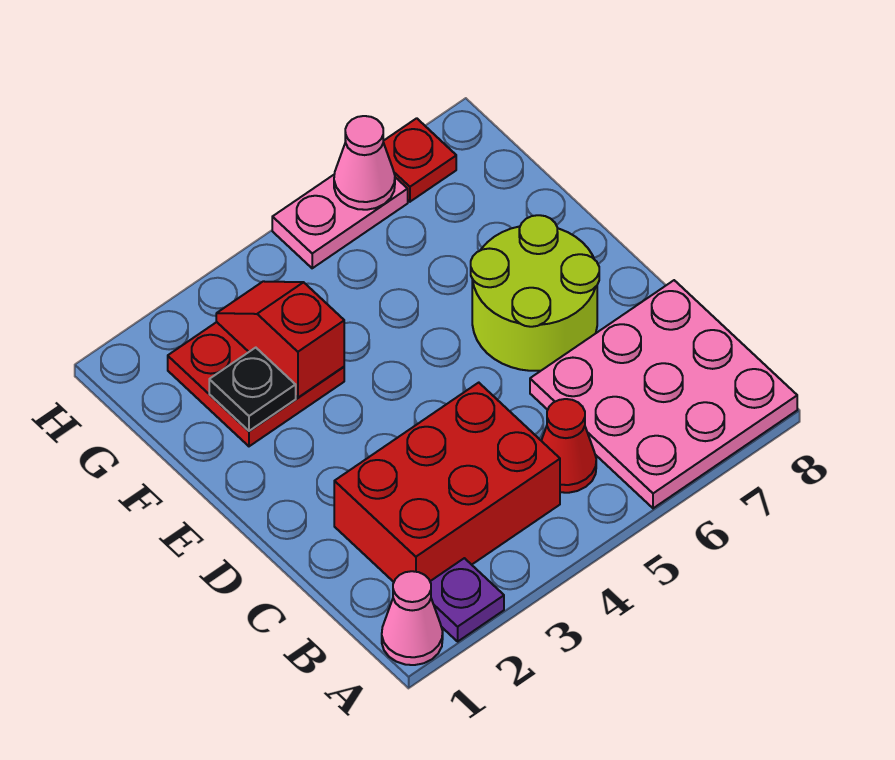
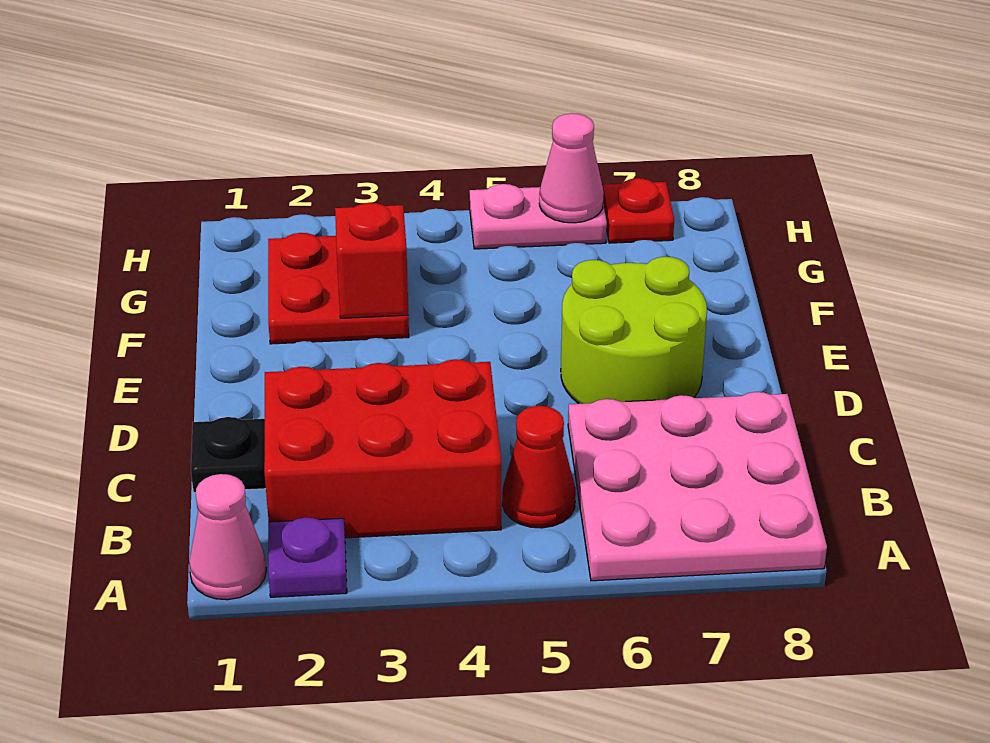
black plate F2 level 2 -> black plate C1 level 1

